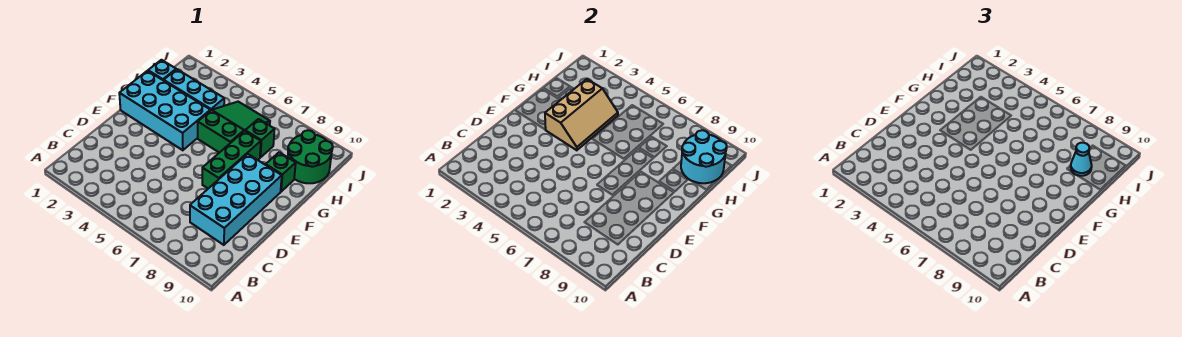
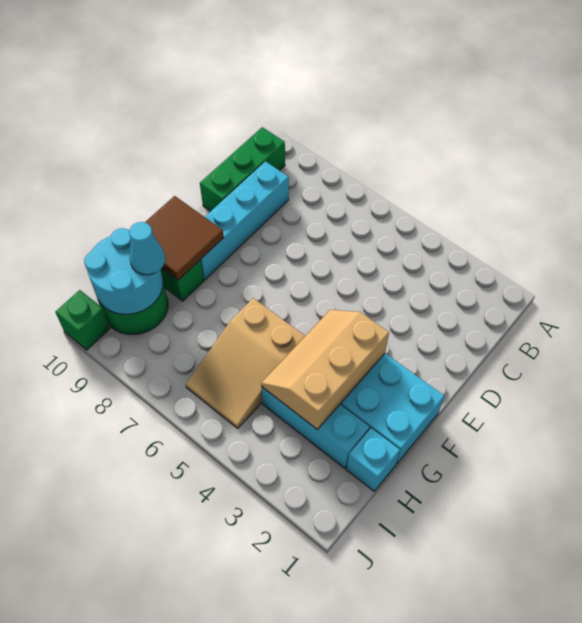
cyan brick C8:F9 level 1 -> cyan brick C9:F9 level 1
green brick E7:G7 level 1 -> green brick B10:D10 level 1
none -> brown tile F9:G10 level 2
green slope G5:I6 level 1 top G -> tan slope G5:I6 level 1 top G
green brick H7 level 1 -> green brick J10 level 1

